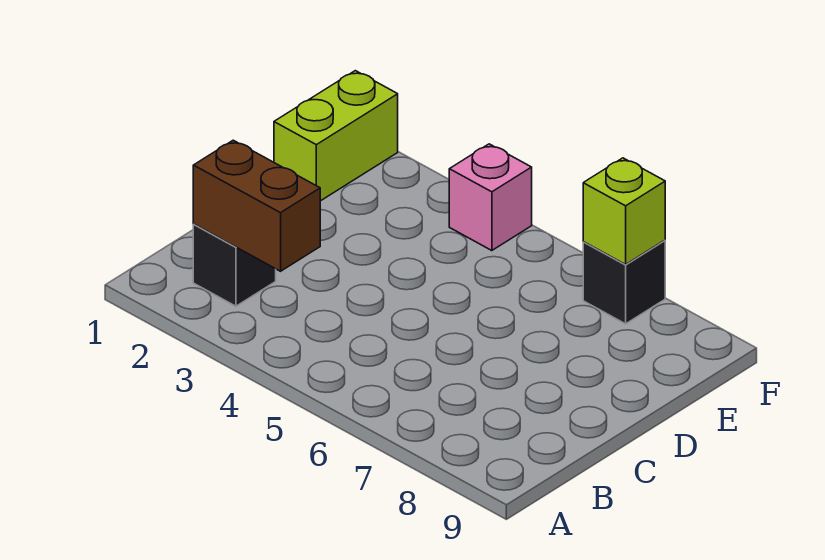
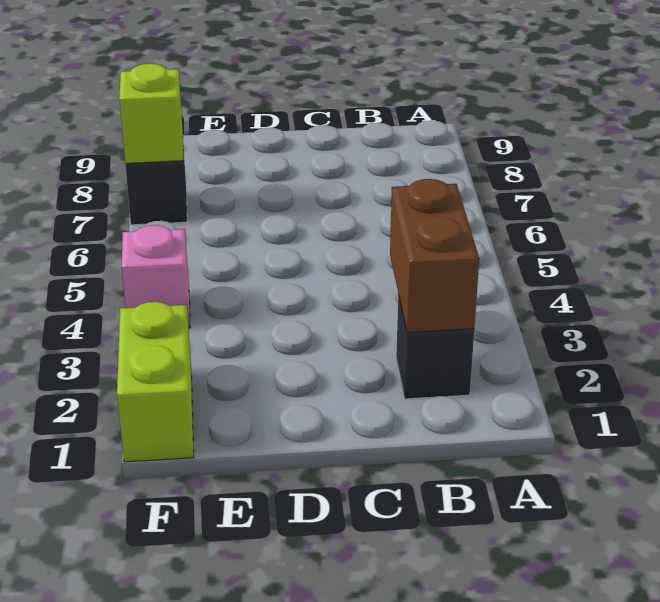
lime brick E1:F1 level 1 -> lime brick F1:F2 level 1

